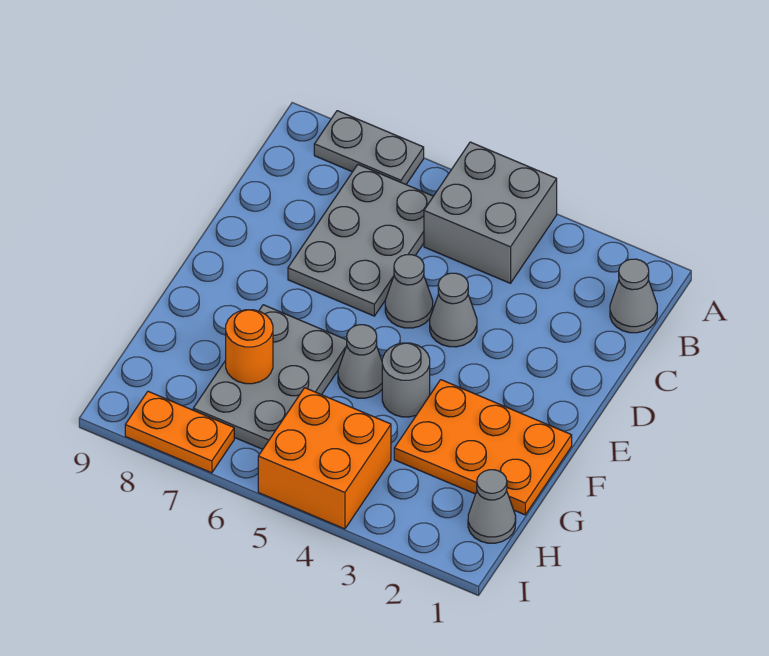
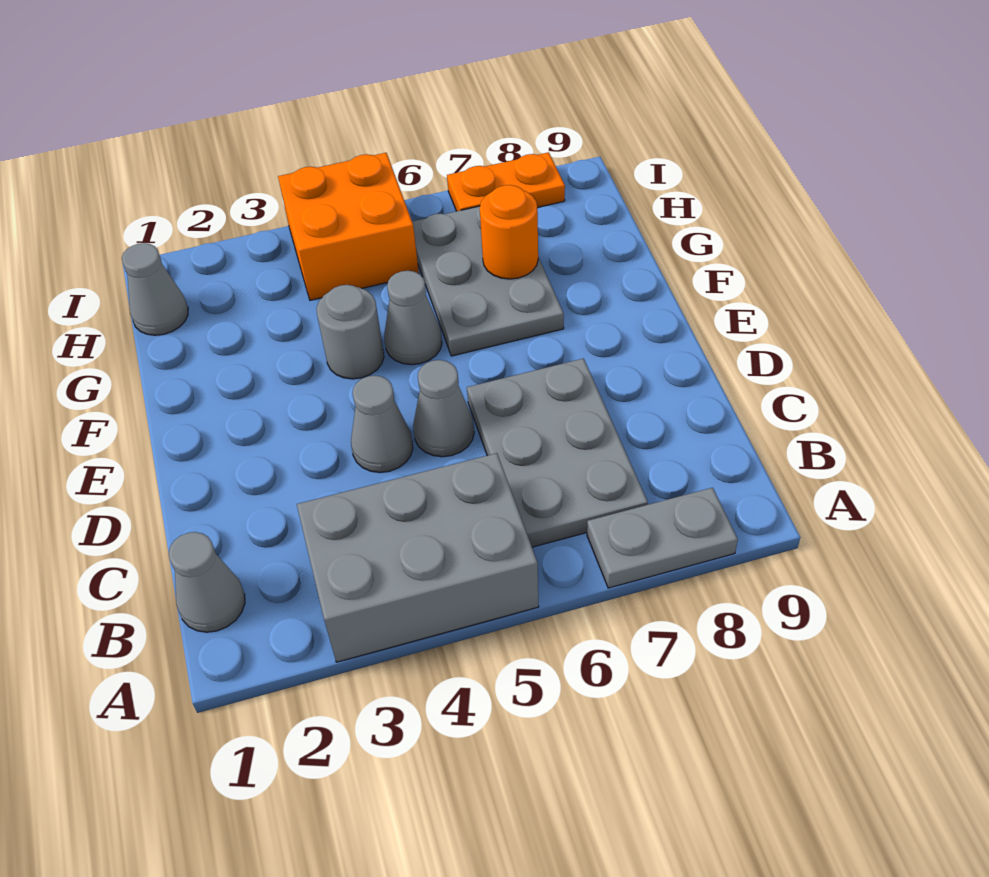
grey brick A4:B5 level 1 -> grey brick A3:B5 level 1
orange plate F1:G3 level 1 -> none

